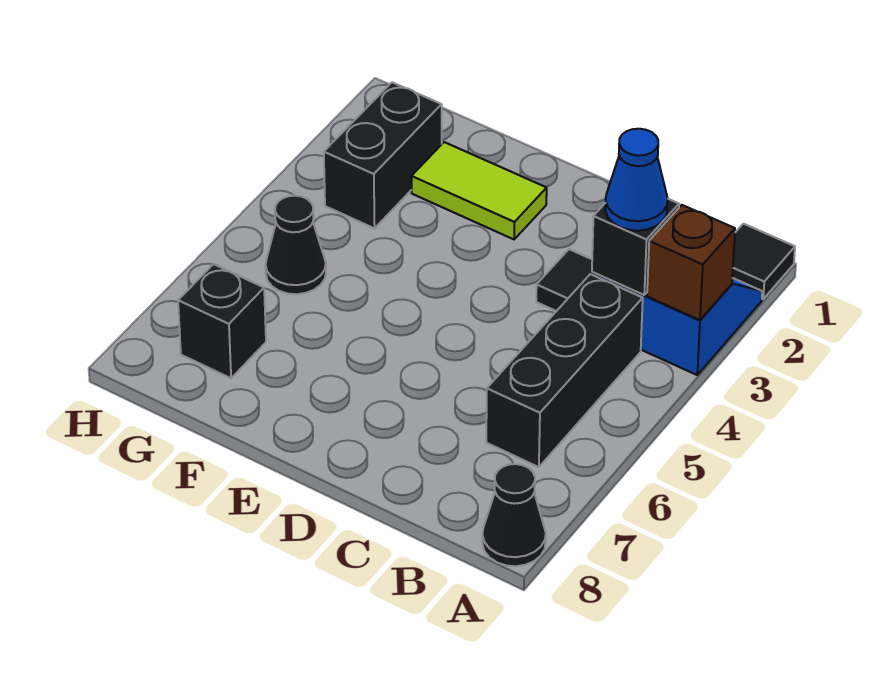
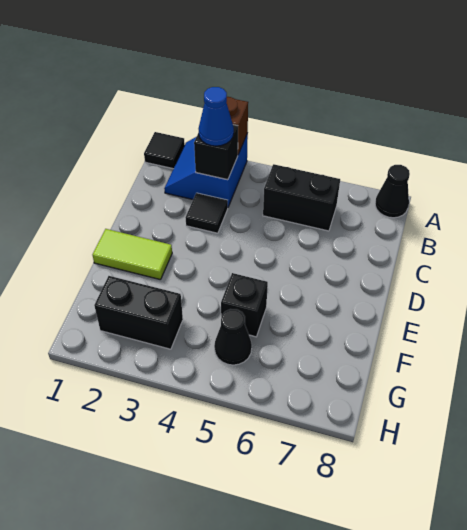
black brick B4:B6 level 1 -> black brick B5:B6 level 1
lime tile E2:F2 level 1 -> lime tile E1:E2 level 1
black brick G7 level 1 -> black brick F5 level 1

